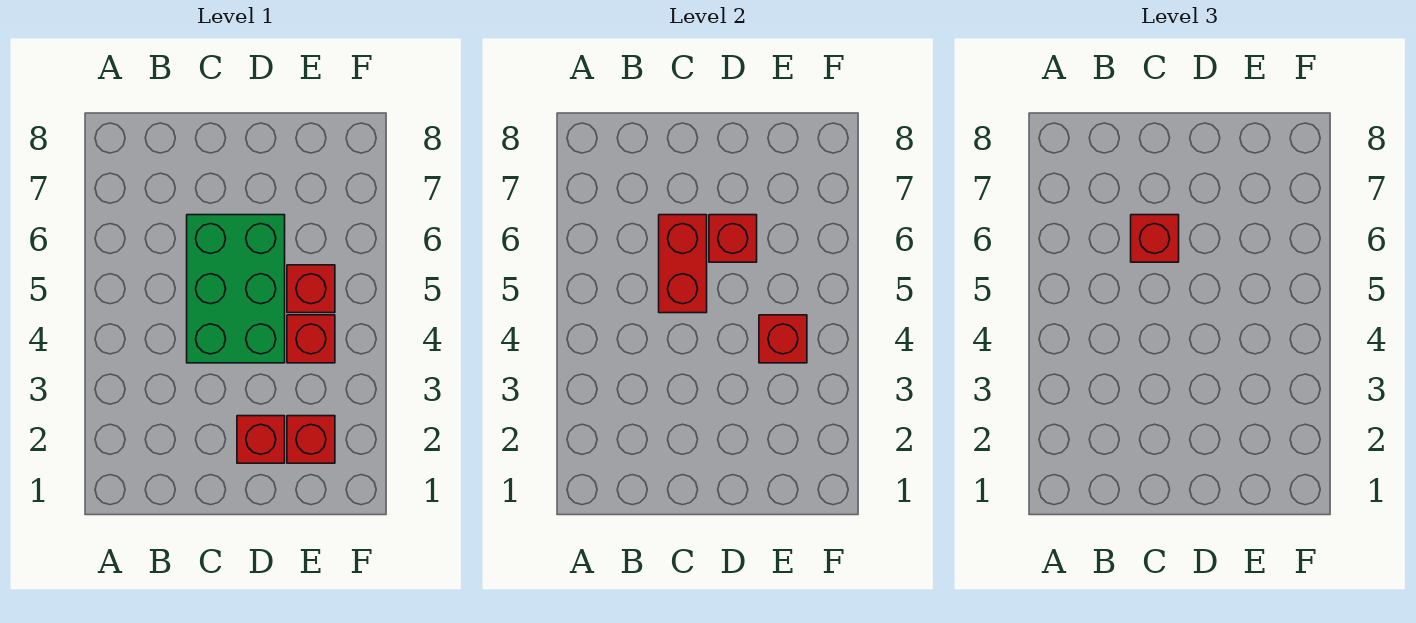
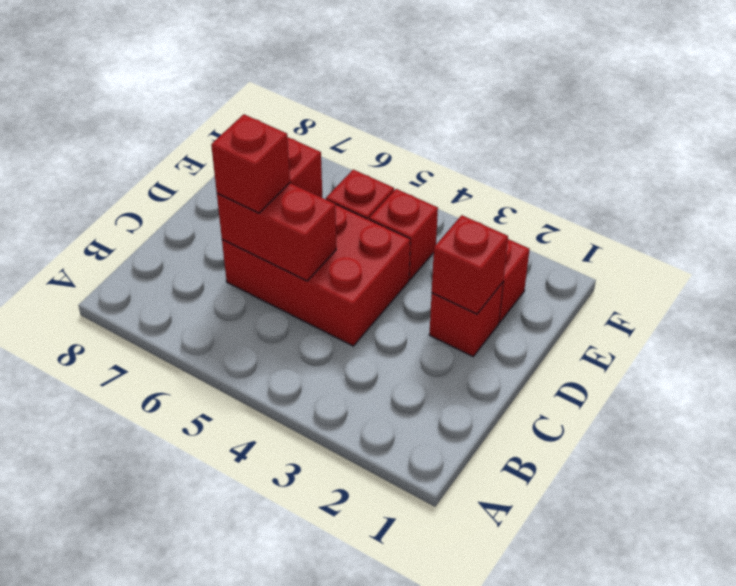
green brick C4:D6 level 1 -> red brick C4:D6 level 1
red brick E4 level 2 -> red brick D2 level 2

